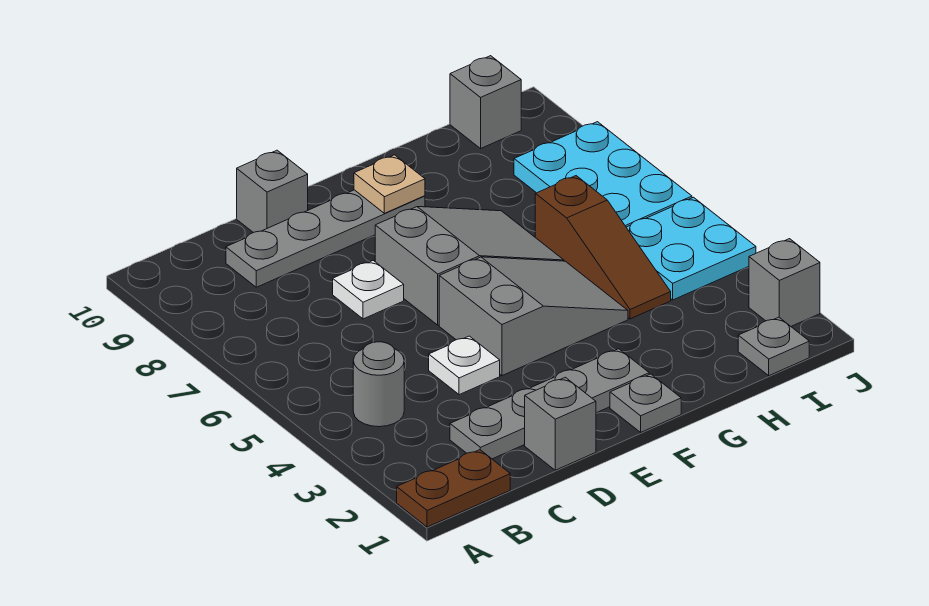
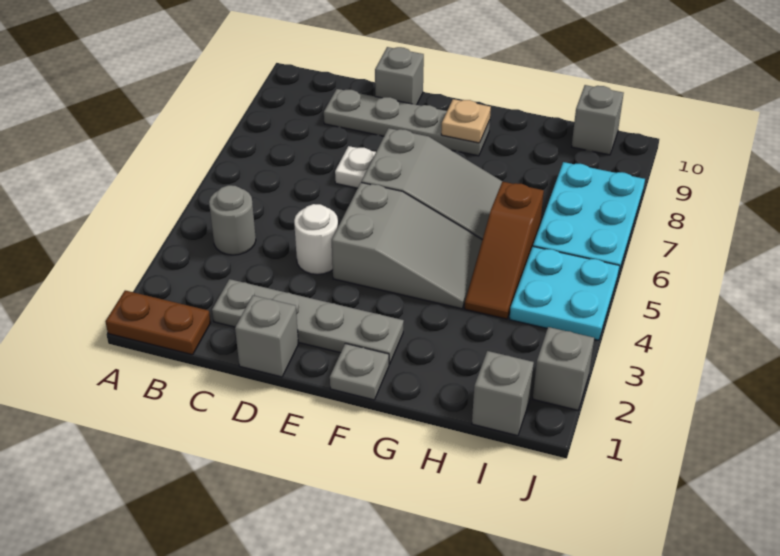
white plate D4 level 1 -> white round brick D4 level 1
grey plate I1 level 1 -> grey brick I1 level 1

